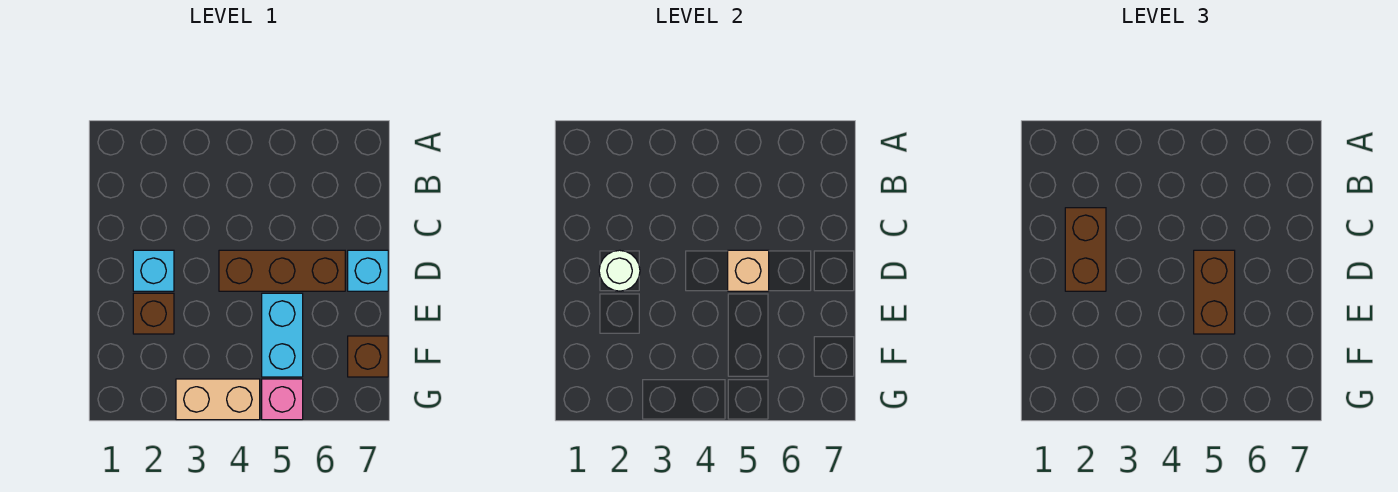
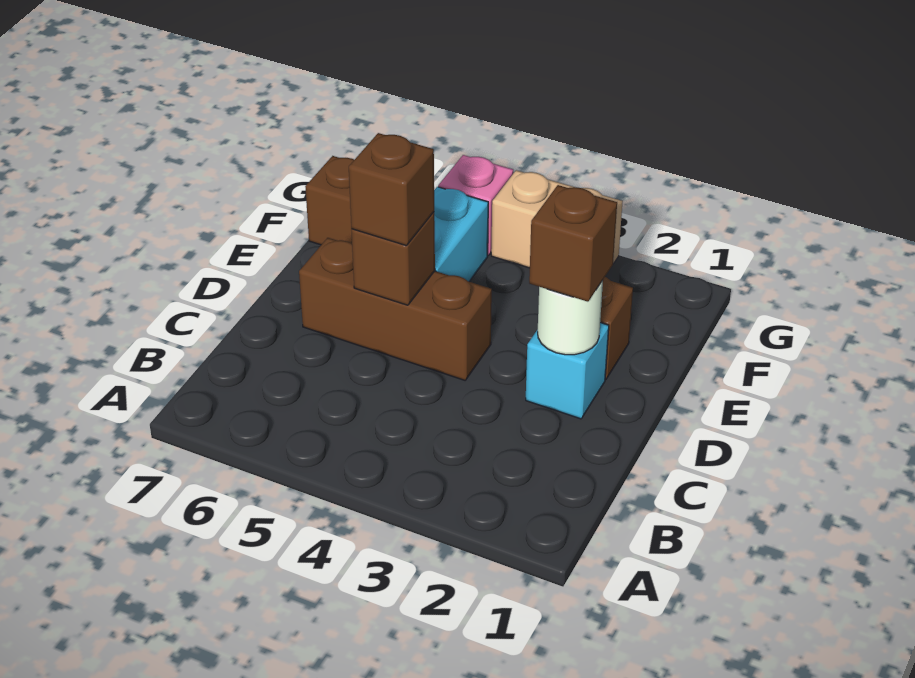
brown brick C2:D2 level 3 -> brown brick D2 level 3
tan brick D5 level 2 -> brown brick D5 level 2
brown brick D5:E5 level 3 -> brown brick D5 level 3
cyan brick D7 level 1 -> none

